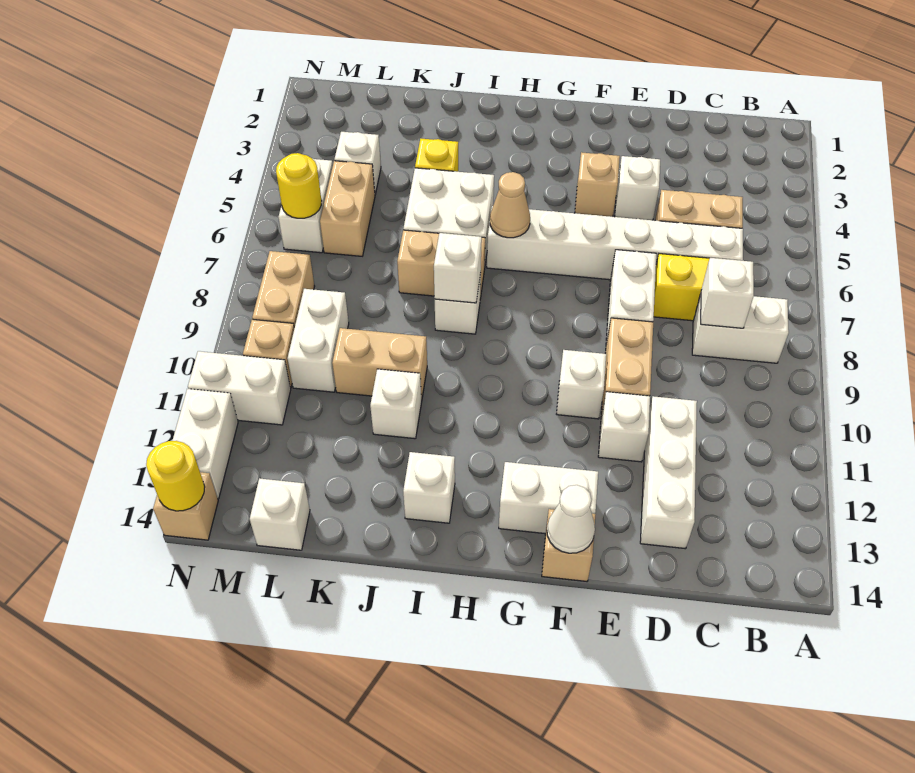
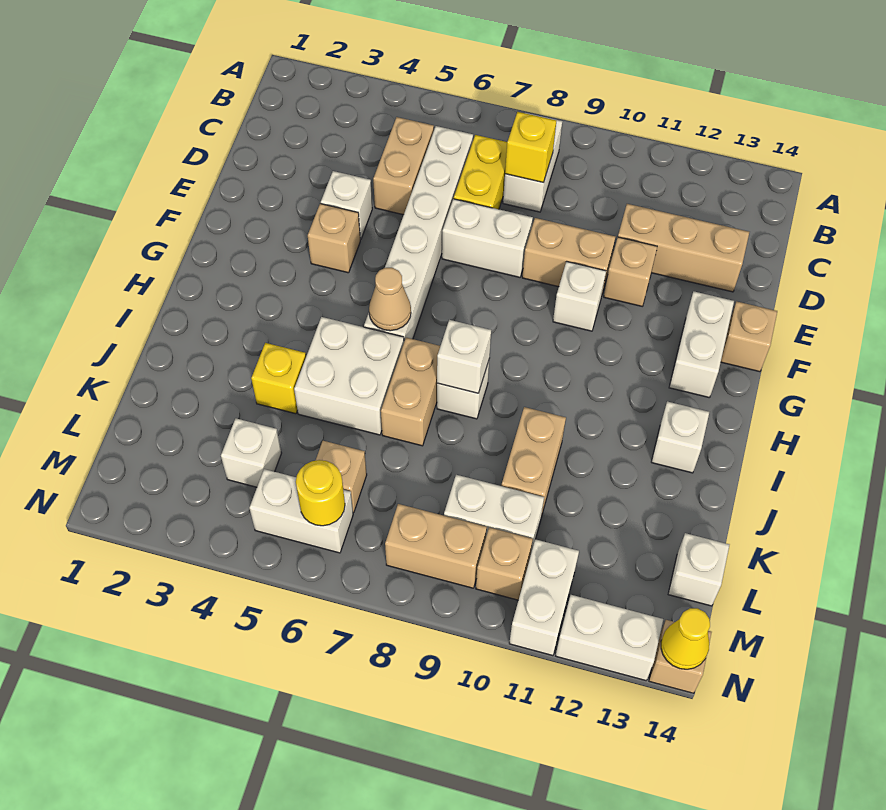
white brick C8 level 2 -> yellow brick C8 level 2
white brick D11:D13 level 1 -> tan brick D11:D13 level 1
white brick E11 level 1 -> tan brick E11 level 1
white cone F14 level 2 -> none
white brick J11 level 1 -> none
tan brick L5:L6 level 1 -> tan brick L6 level 1
yellow round brick N14 level 2 -> yellow cone N14 level 2

